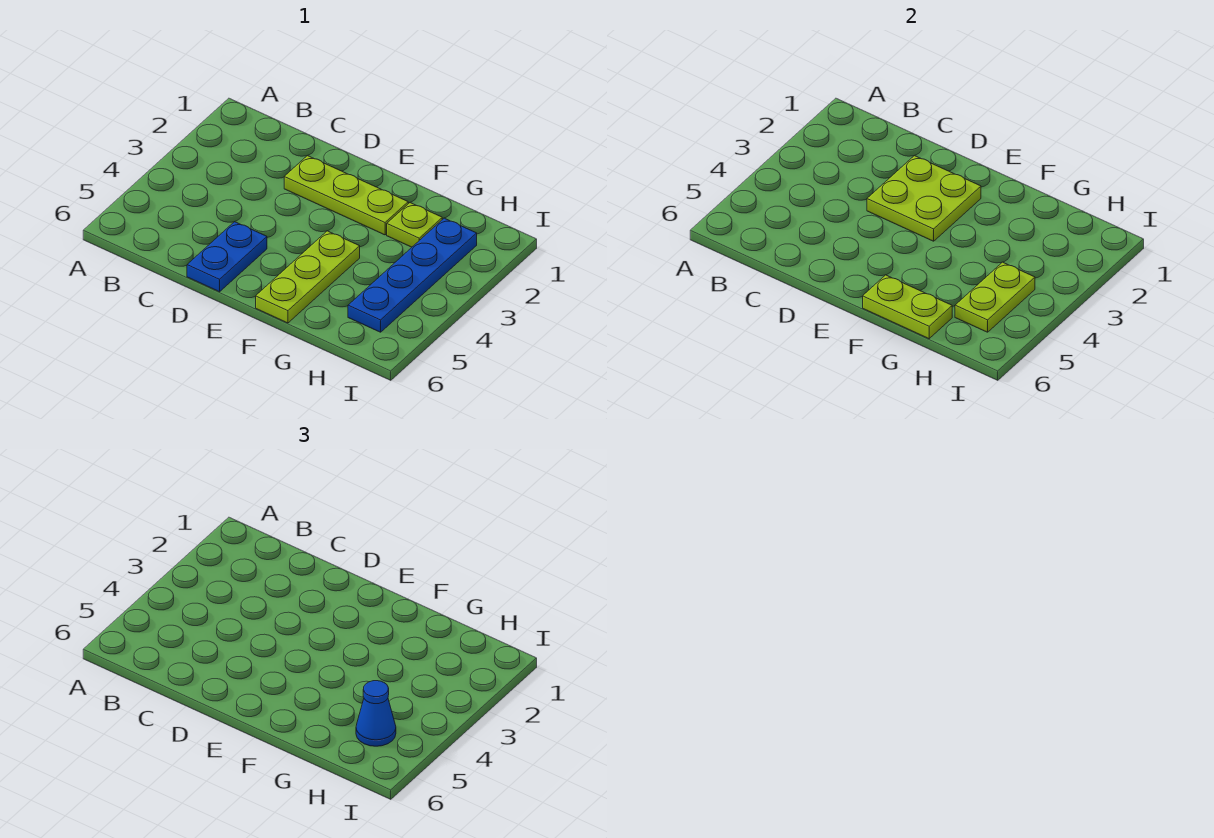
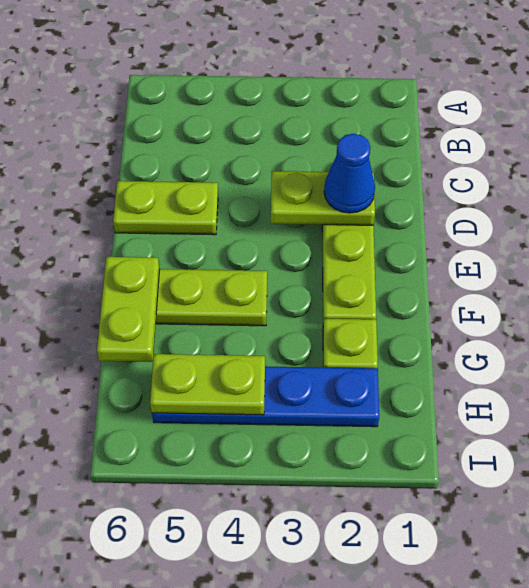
lime plate D2:E3 level 2 -> lime plate D2:D3 level 2
blue plate D5:D6 level 1 -> lime plate D5:D6 level 1
blue cone H5 level 3 -> blue cone D2 level 3

